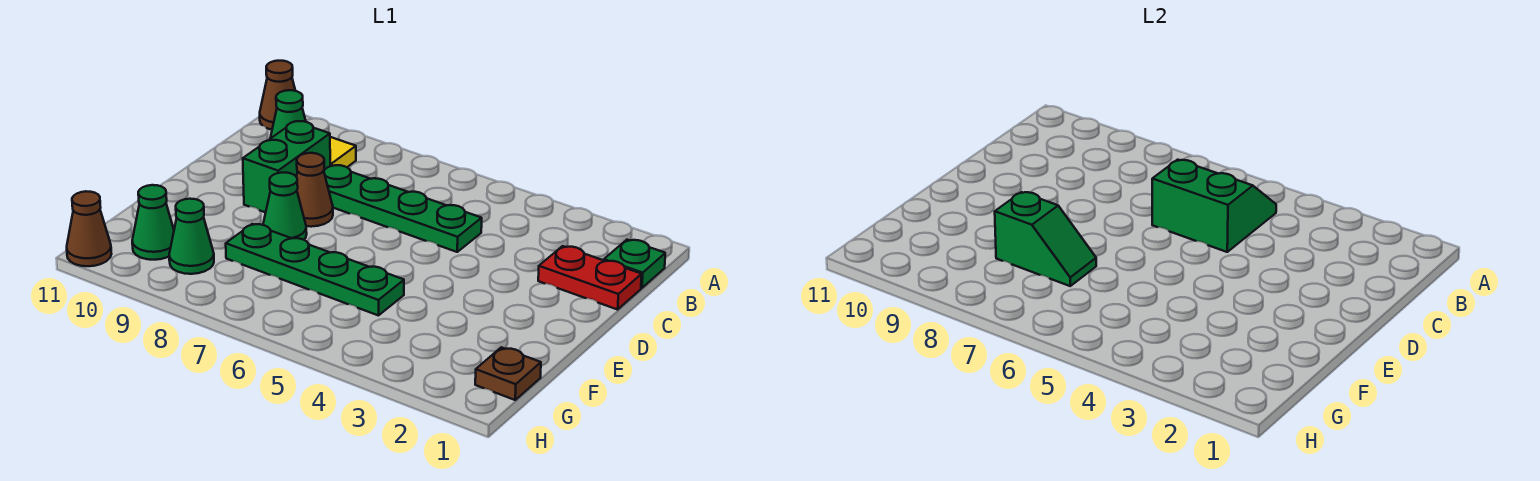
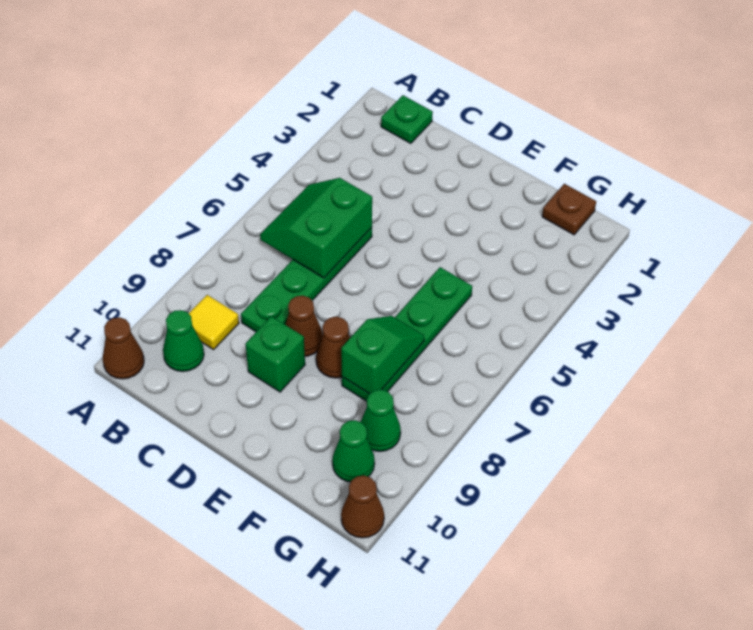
red plate C1:C2 level 1 -> none
green brick C9:D9 level 1 -> green brick D9 level 1
green cone E8 level 1 -> brown cone E8 level 1

